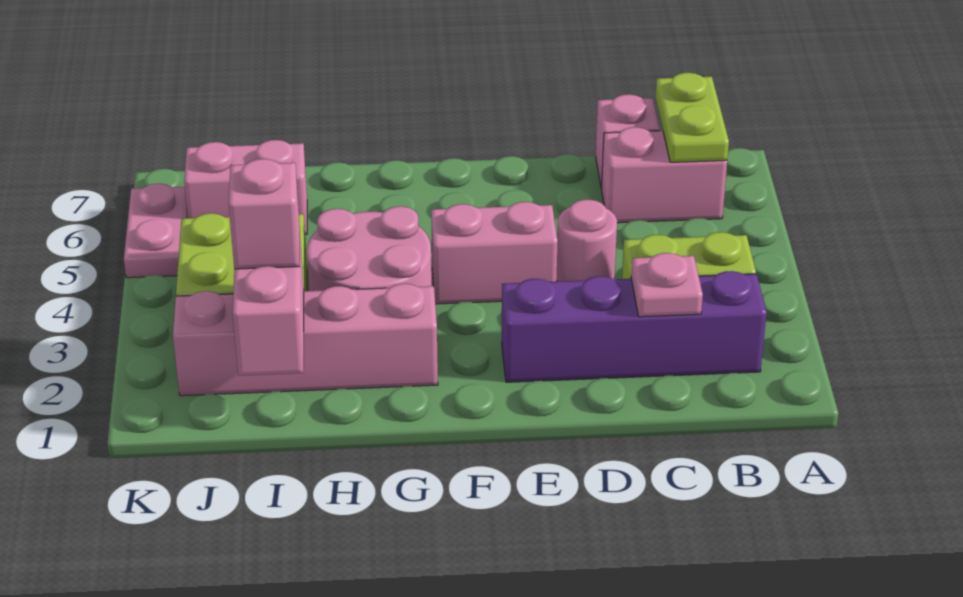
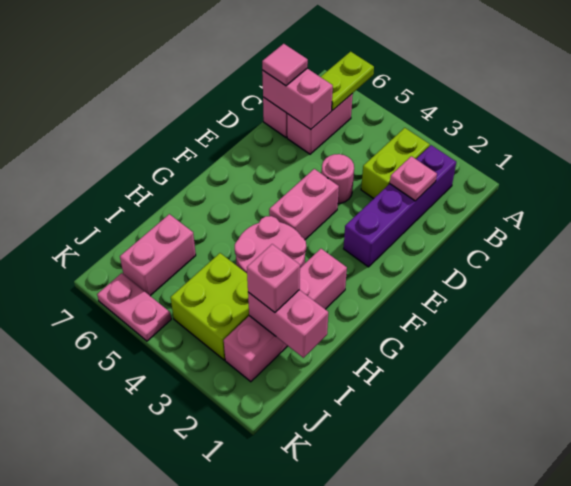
lime plate B6:B7 level 2 -> lime plate A6:B6 level 2
none -> pink brick C6:C7 level 2
none -> pink tile C7 level 3

